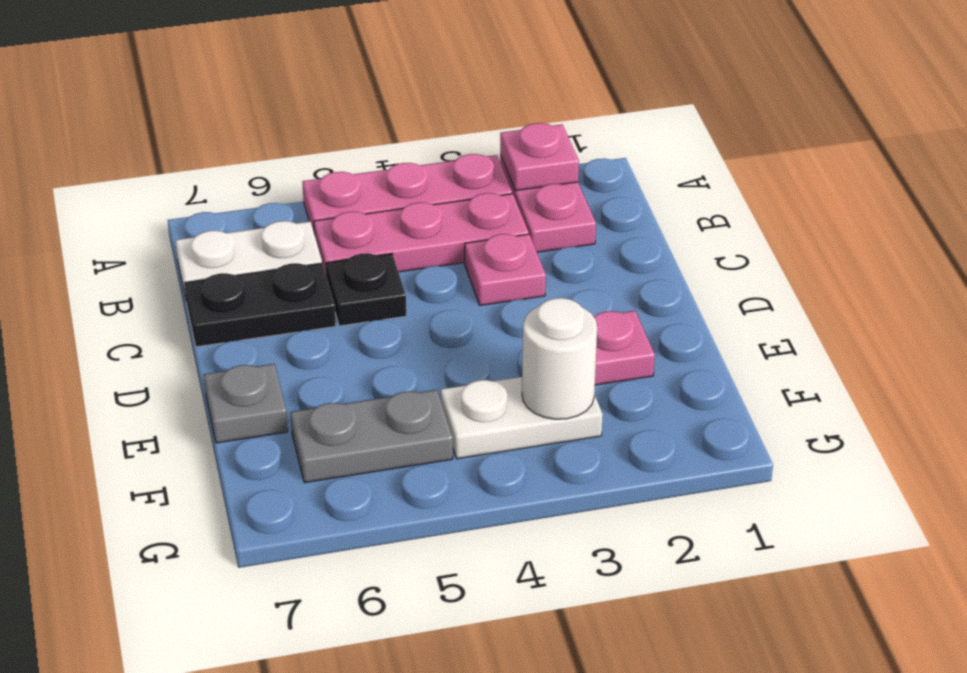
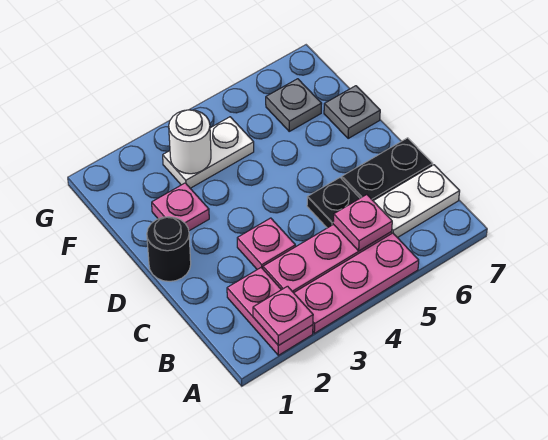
none -> pink plate B5 level 2
none -> black round brick D1 level 1
grey plate F5:F6 level 1 -> grey plate F6 level 1

